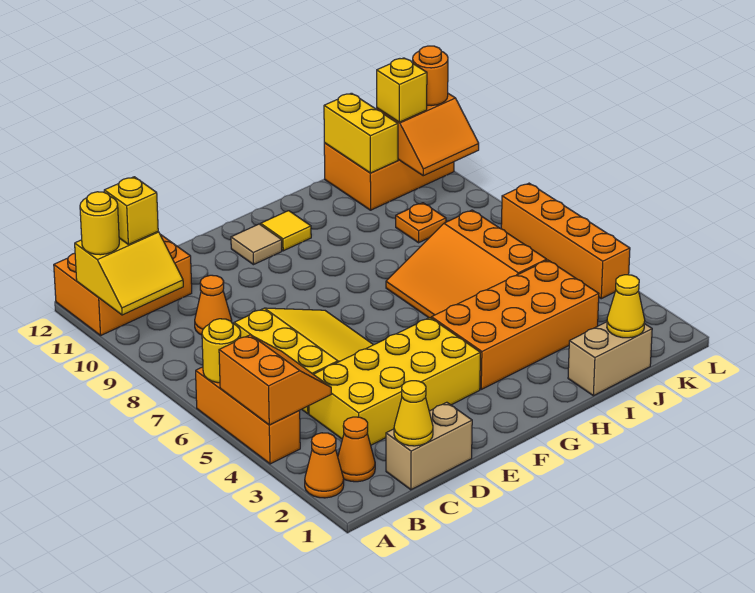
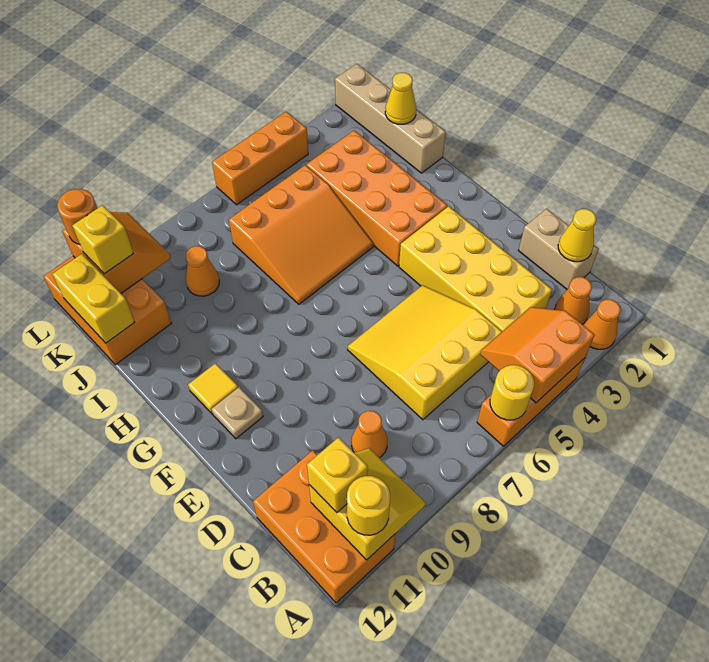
tan tile F11 level 1 -> tan plate F11 level 1
tan brick I1:J1 level 1 -> tan brick I1:L1 level 1
orange plate J9 level 1 -> orange cone J9 level 1
yellow brick J11:J12 level 2 -> yellow brick J12:K12 level 2
orange brick L4:L7 level 1 -> orange brick L4:L6 level 1

